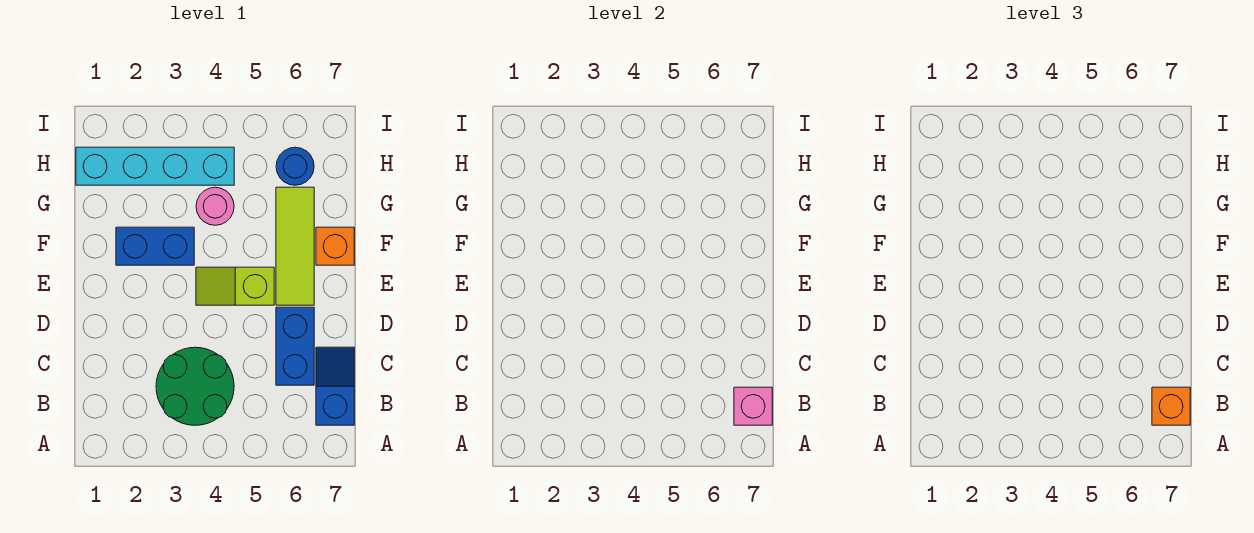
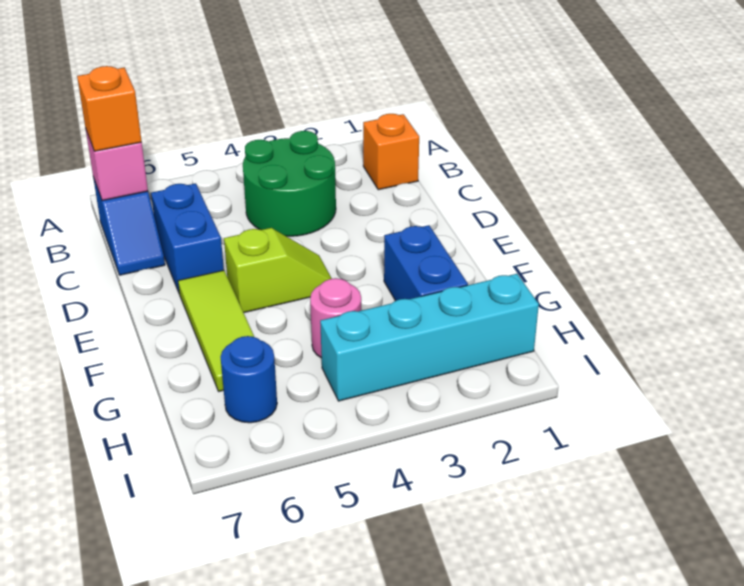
blue brick F2:F3 level 1 -> blue brick F2:G2 level 1
orange brick F7 level 1 -> orange brick B1 level 1

